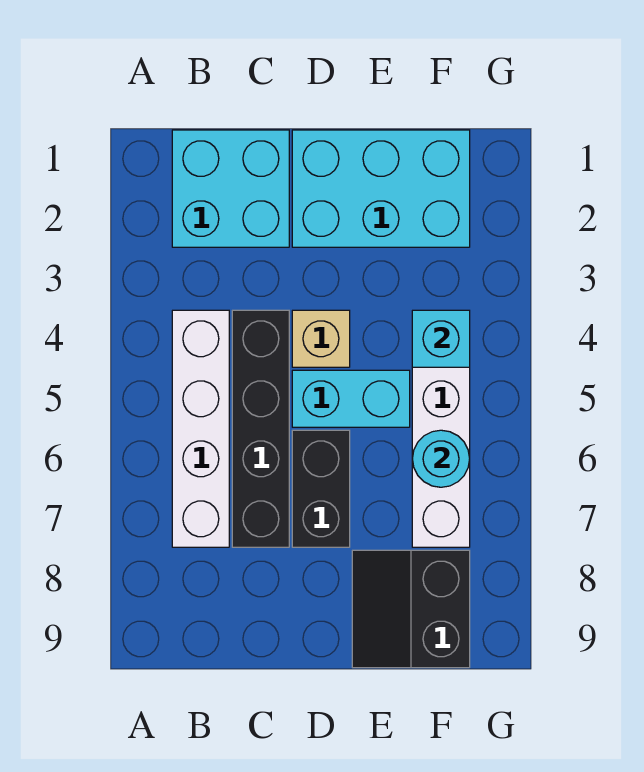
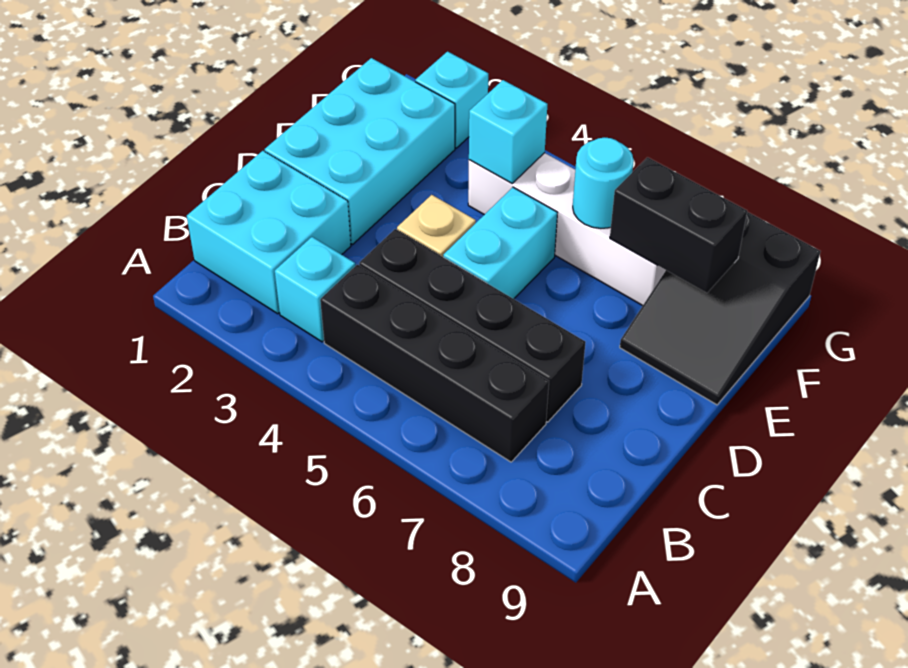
none -> cyan brick B3 level 1
white brick B4:B7 level 1 -> black brick B4:B7 level 1
black brick D6:D7 level 1 -> black brick F7:F8 level 2
black slope E8:F9 level 1 top F -> black slope E8:G9 level 1 top G
none -> cyan brick G2 level 1

